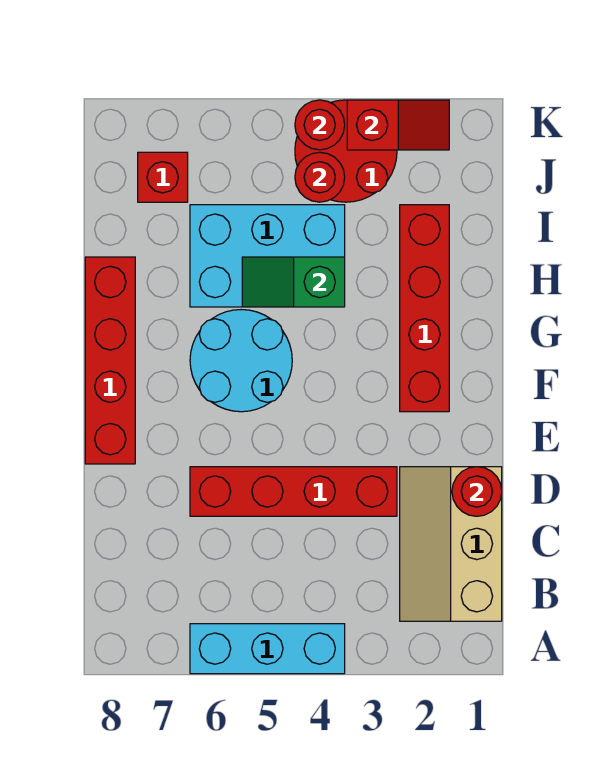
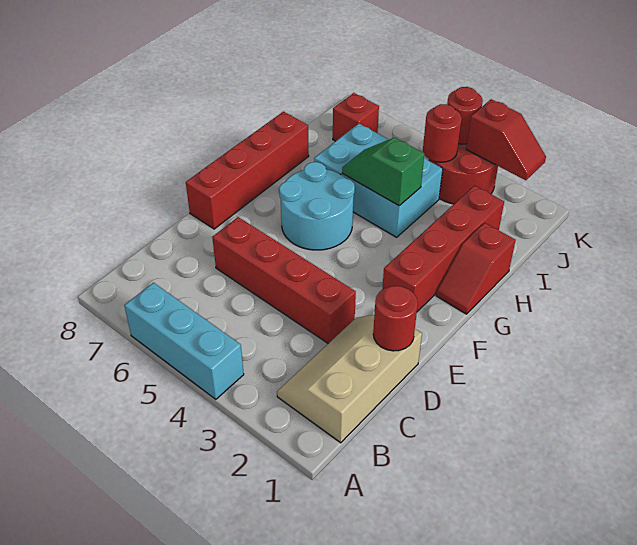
none -> red slope G1:H1 level 1 top H

